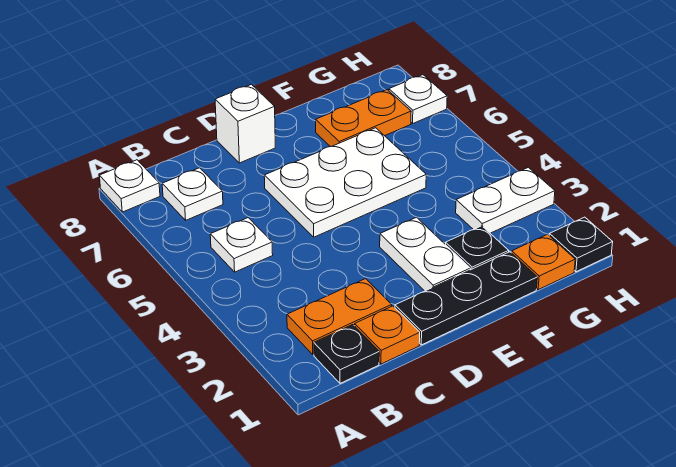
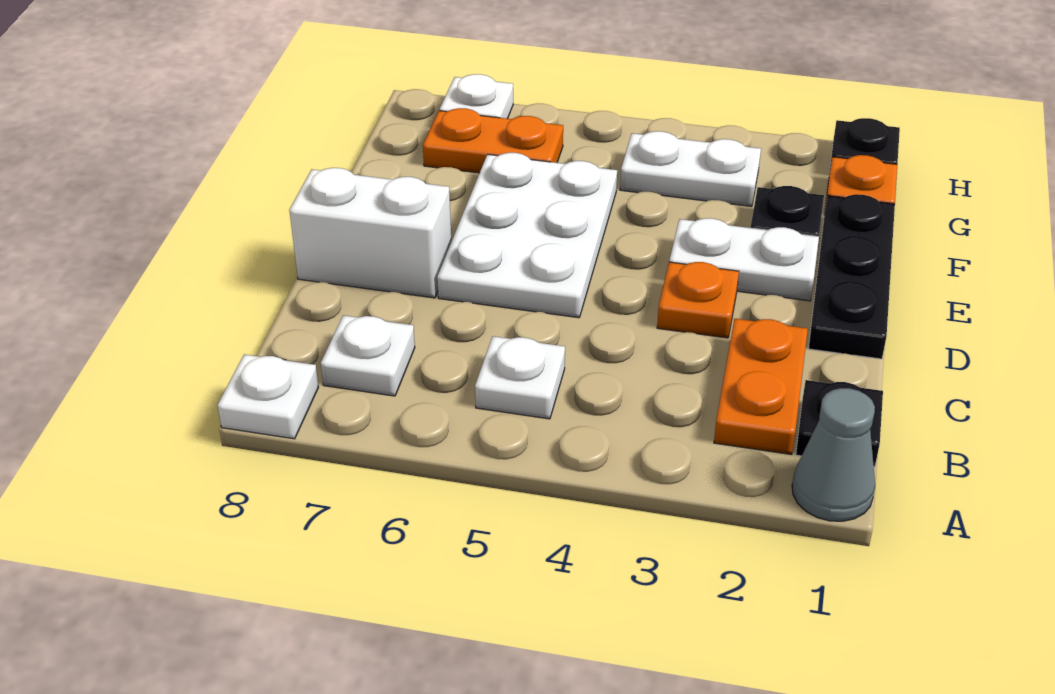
none -> grey cone A1 level 1
orange plate C1 level 1 -> orange plate D3 level 1
white brick D8 level 1 -> white brick D7:D8 level 1
orange plate F7:G7 level 1 -> orange plate G6:G7 level 1
white plate G3:H3 level 1 -> white plate G3:G4 level 1

